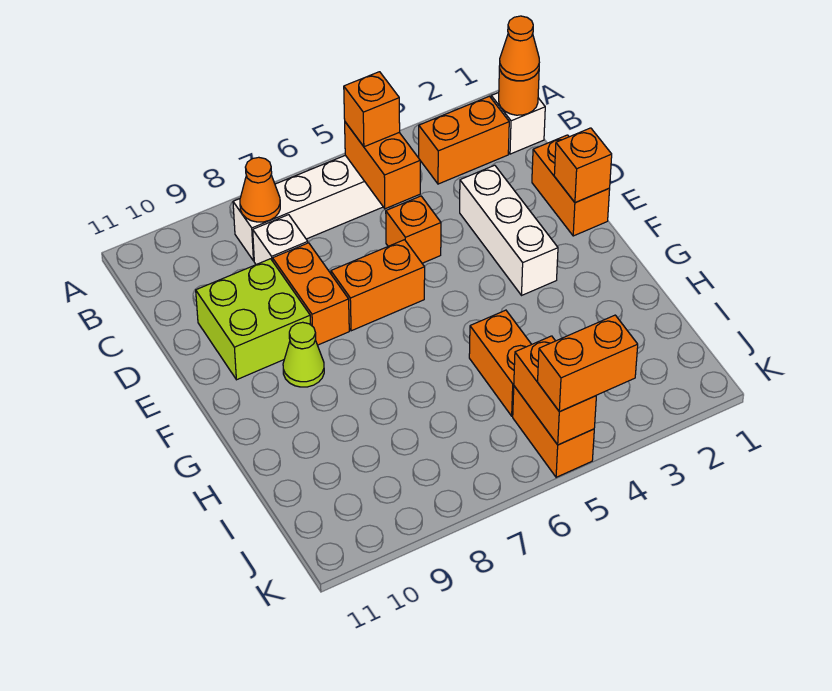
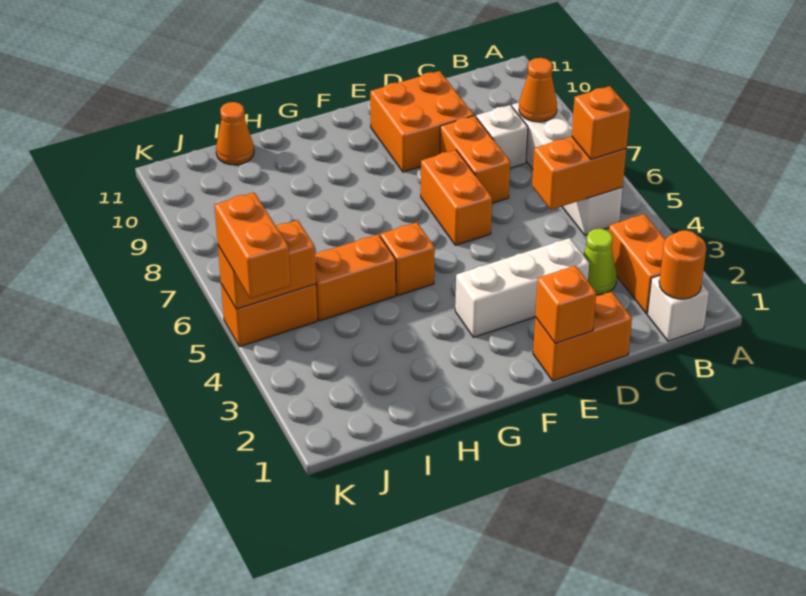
orange cone B1 level 3 -> orange cone I11 level 1
orange brick D5 level 1 -> orange brick G5 level 1
orange brick D8:E8 level 1 -> orange brick D7:D8 level 1
lime brick D9:E10 level 1 -> orange brick D9:E10 level 1
lime cone F9 level 1 -> lime cone C3 level 1

